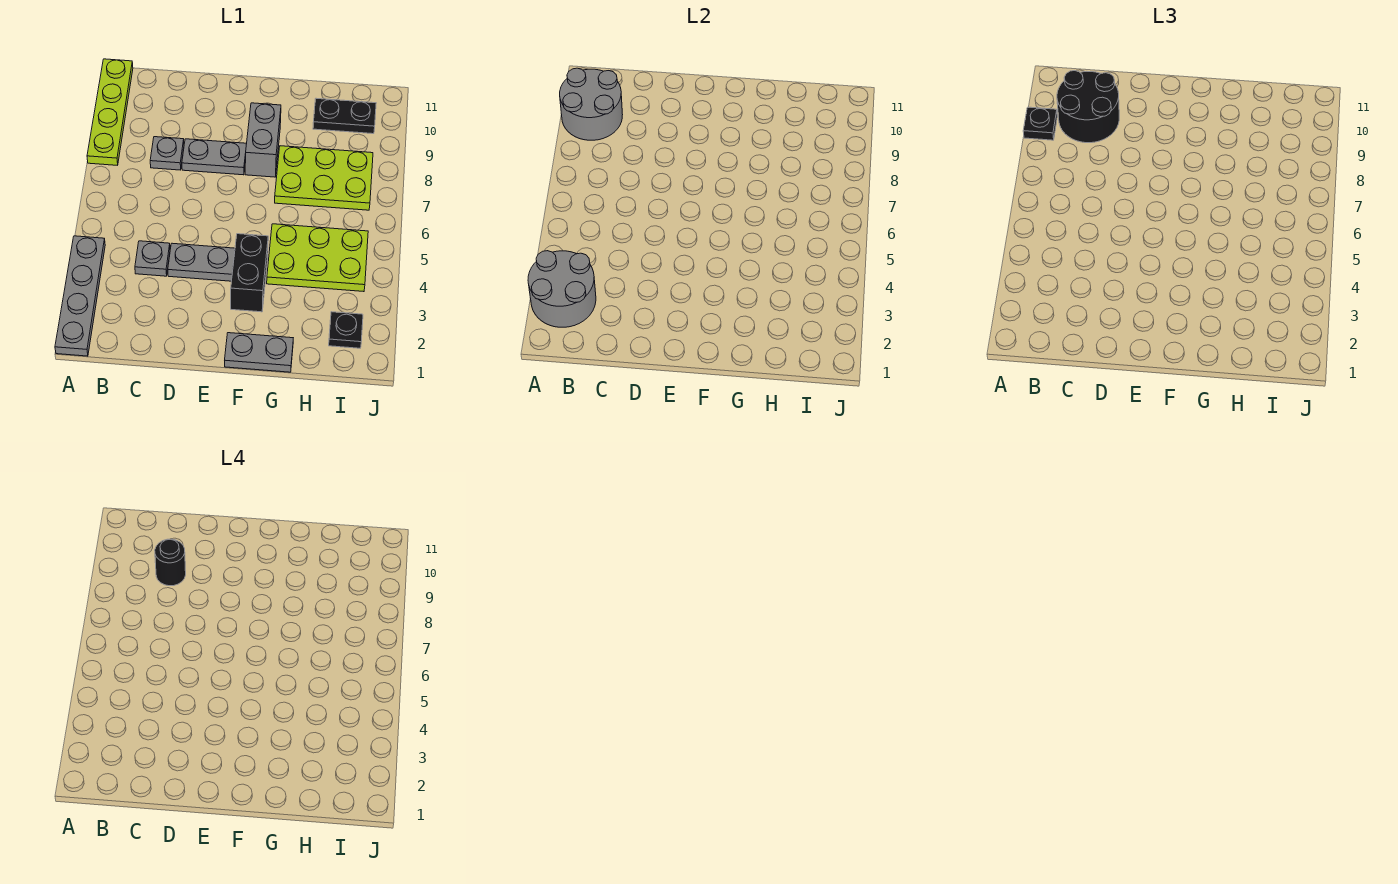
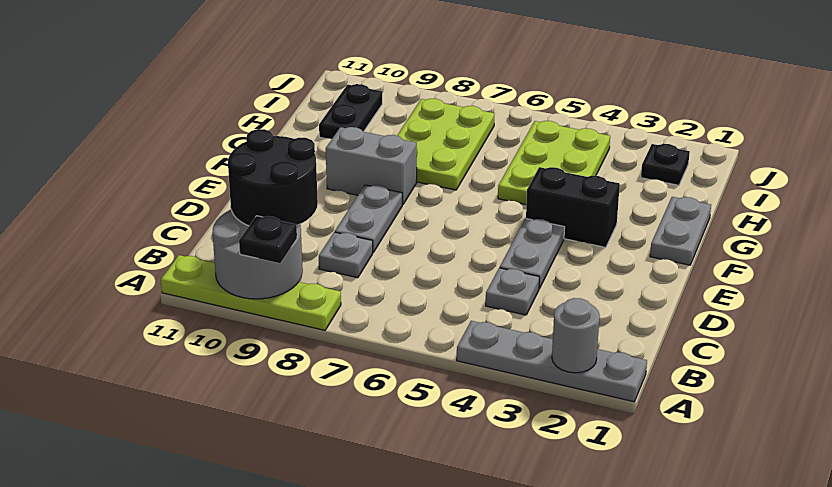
grey round brick A2:B3 level 2 -> grey round brick A2 level 2
black round brick C9 level 4 -> none

